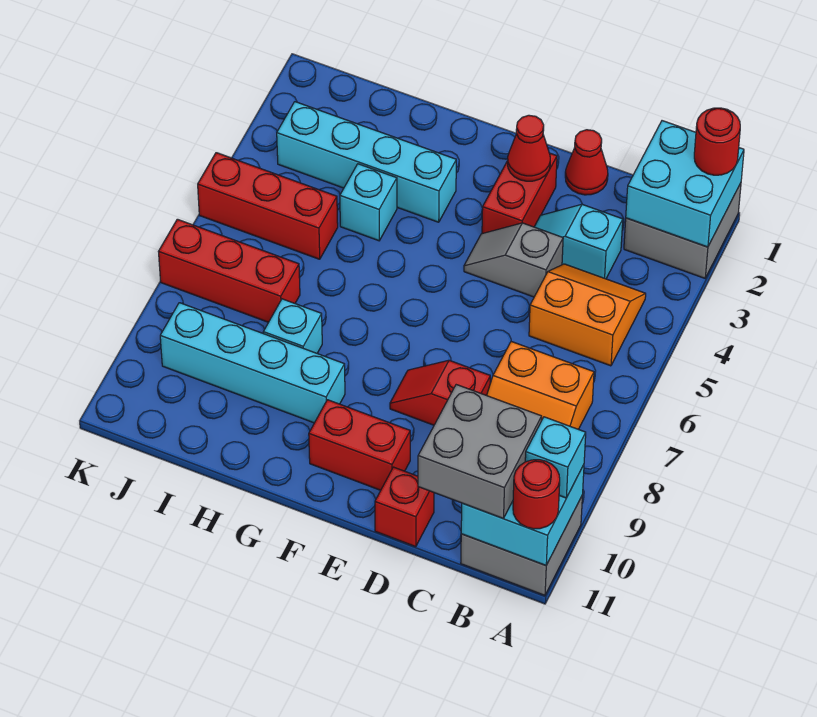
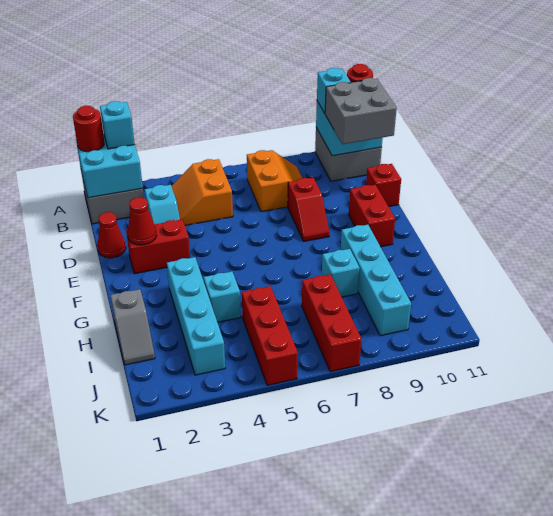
none -> cyan brick A2 level 3
grey slope D4:E4 level 1 top D -> grey slope H1:I1 level 1 top H

